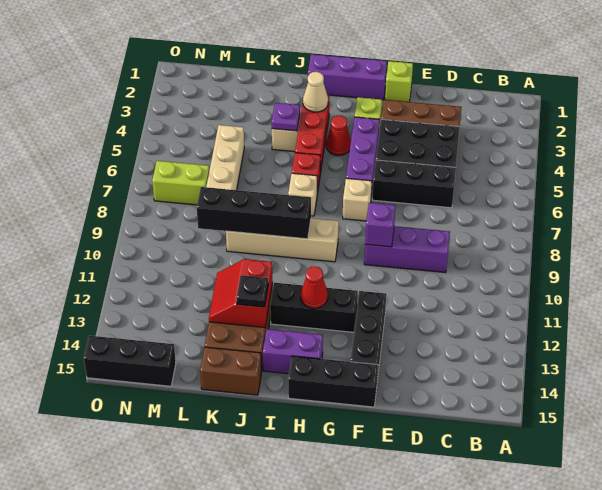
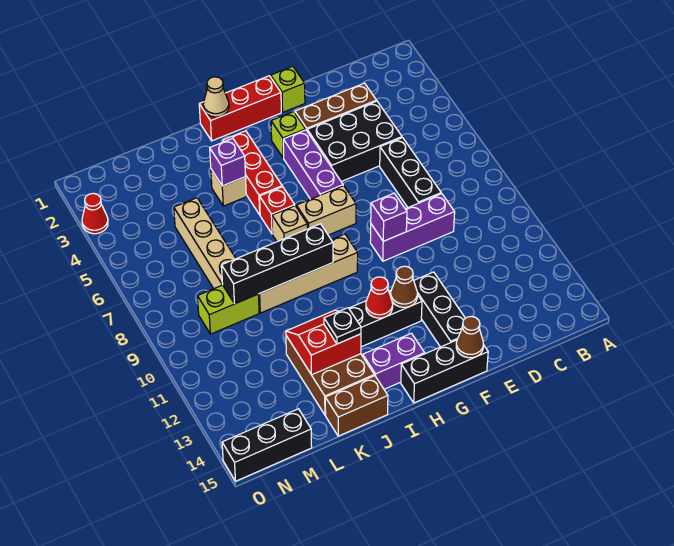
black brick D6:F6 level 1 -> black brick D6:D8 level 1
none -> brown cone F15 level 2
purple brick G1:I1 level 1 -> red brick G1:I1 level 1
tan brick G7 level 1 -> tan brick G7:H7 level 1
none -> brown cone G12 level 2
red cone H4 level 1 -> red cone O3 level 1
tan cone I3 level 2 -> tan cone I1 level 2
purple plate J4 level 2 -> purple brick J4 level 2
red slope J12:K13 level 2 top J -> red slope J12:K13 level 2 top 13
lime brick M7:N7 level 1 -> lime brick L9:M9 level 1

